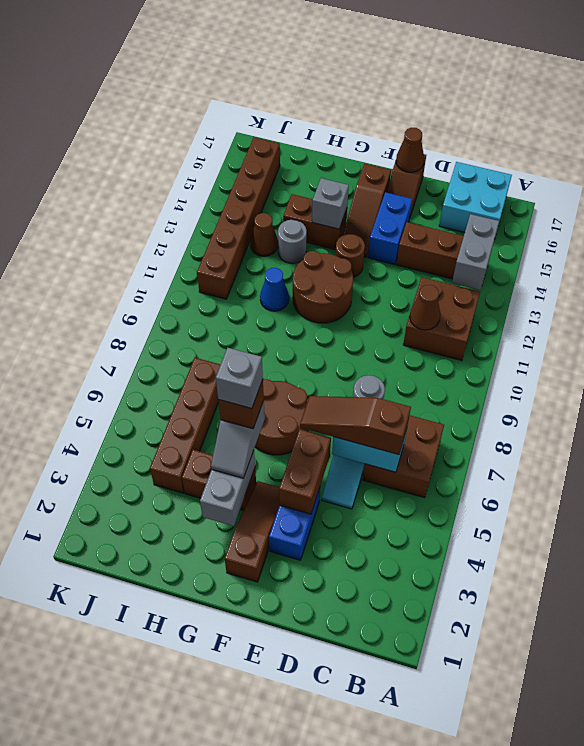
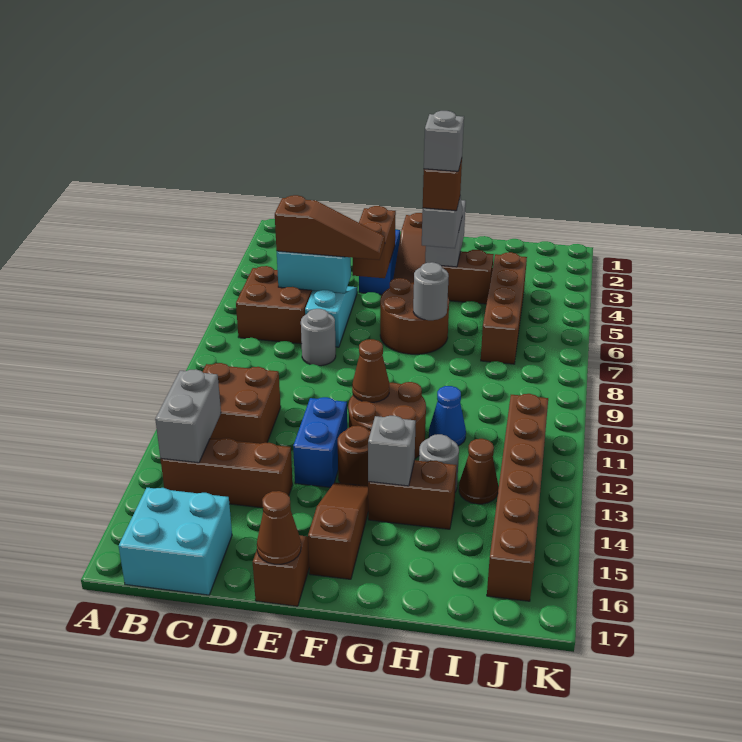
brown cone C11 level 2 -> brown cone F11 level 2
blue brick E14:E15 level 1 -> blue brick E12:E13 level 1
none -> grey round brick G7 level 2

